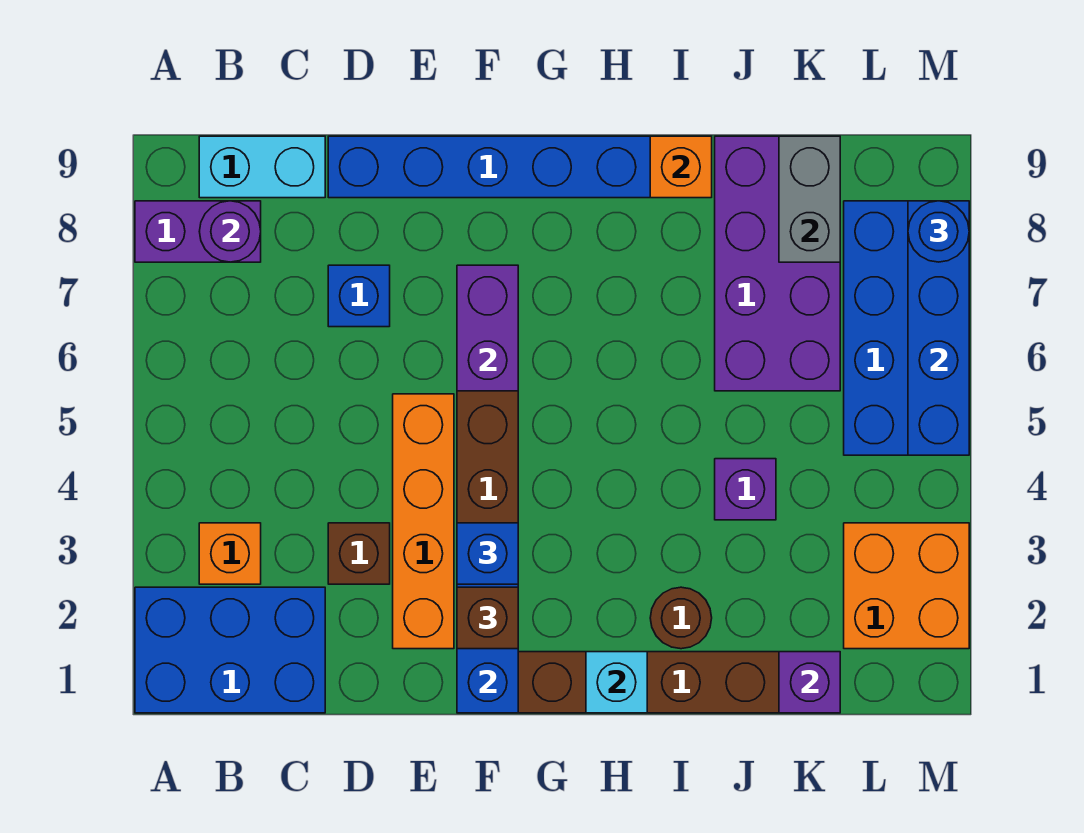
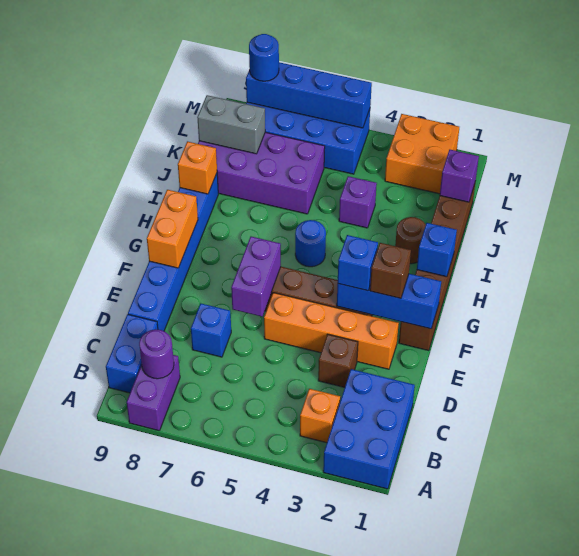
cyan brick B9:C9 level 1 -> blue brick B9:C9 level 1
purple brick F6:F7 level 2 -> purple brick E6:F6 level 2
none -> orange brick F9:G9 level 2
cyan brick H1 level 2 -> blue brick H1 level 2
none -> blue round brick H5 level 1

